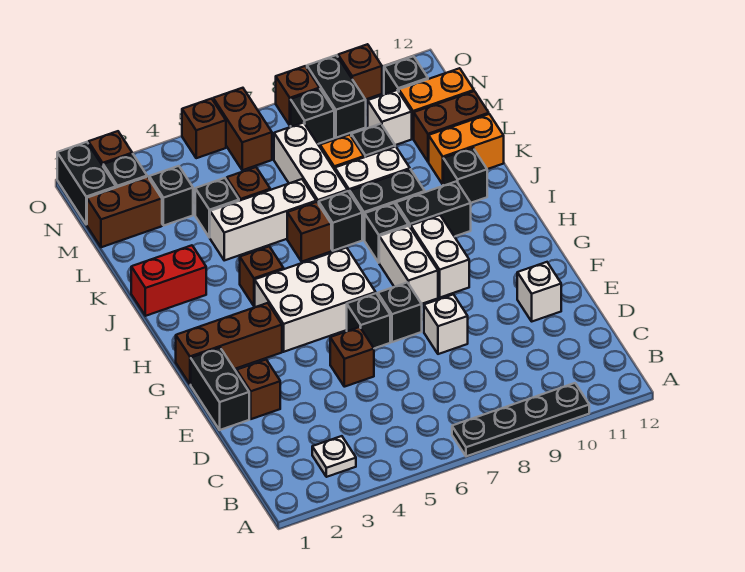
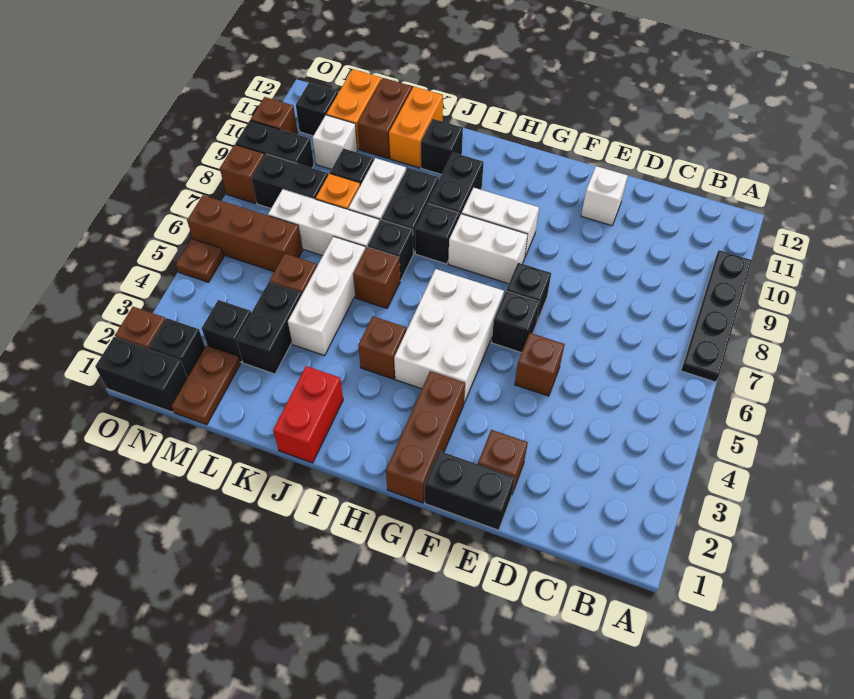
white plate B3 level 1 -> none
white brick E8 level 1 -> none
black brick L4 level 1 -> black brick L3:L4 level 1
brown brick M1:M2 level 1 -> brown plate M1:M2 level 1
brown brick N6:O6 level 1 -> brown brick M6:O6 level 1
black brick N8 level 1 -> black brick M8:N8 level 1
brown brick O5 level 1 -> brown plate O5 level 1

